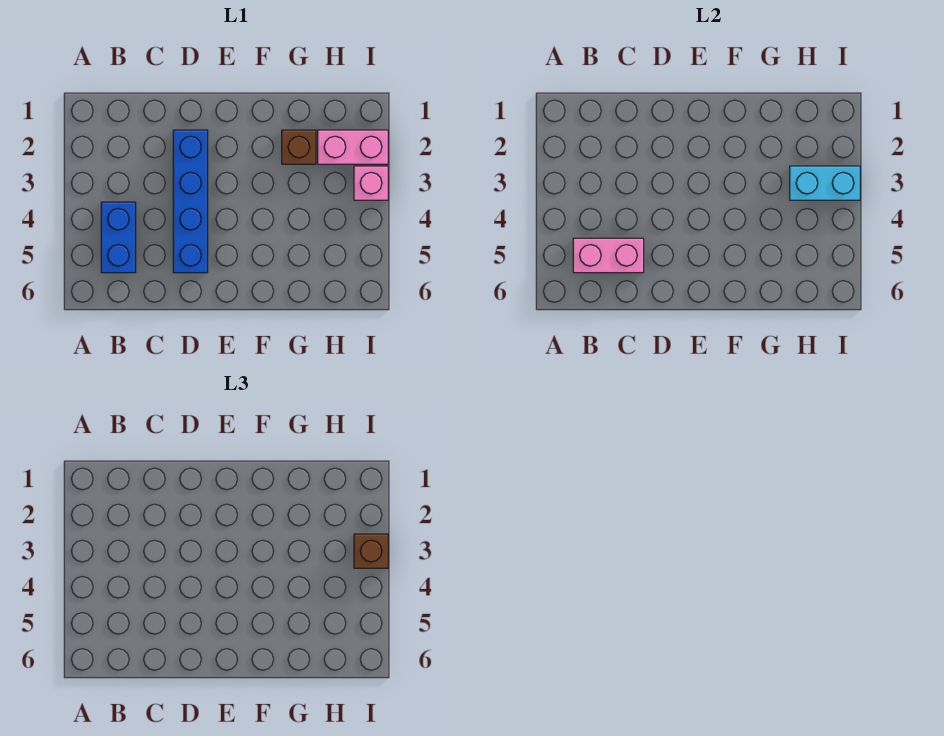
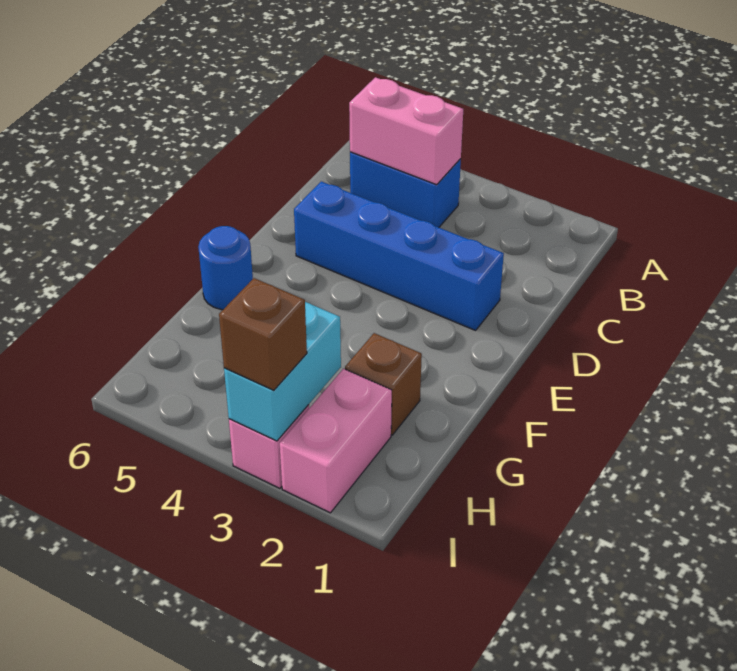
pink brick B5:C5 level 2 -> pink brick B4:B5 level 2
none -> blue round brick F6 level 1

